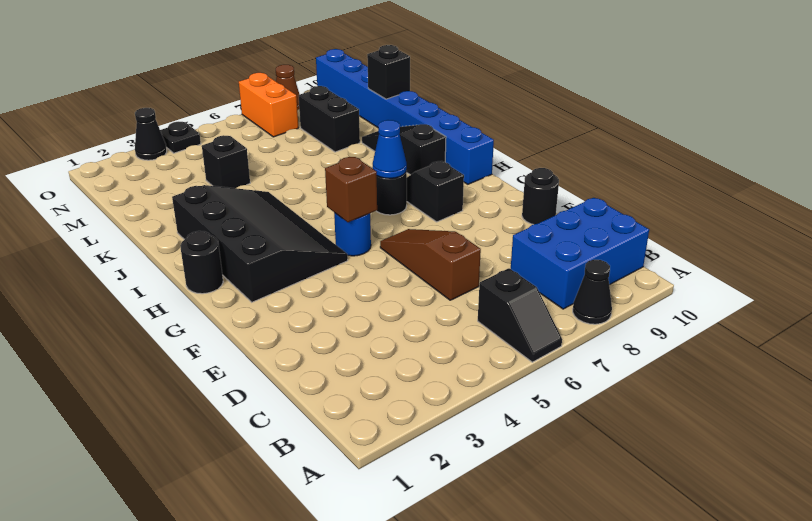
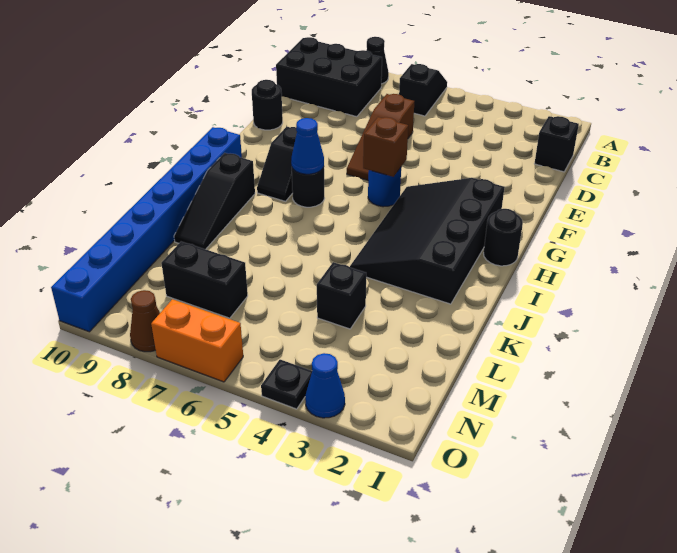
blue brick B8:C10 level 1 -> black brick B8:C10 level 1
black brick L8:M8 level 1 -> black brick M7:M8 level 1
black brick L10 level 2 -> black brick C1 level 1
orange brick N7:O7 level 1 -> orange brick O6:O7 level 1
black cone O3 level 1 -> blue cone O3 level 1

